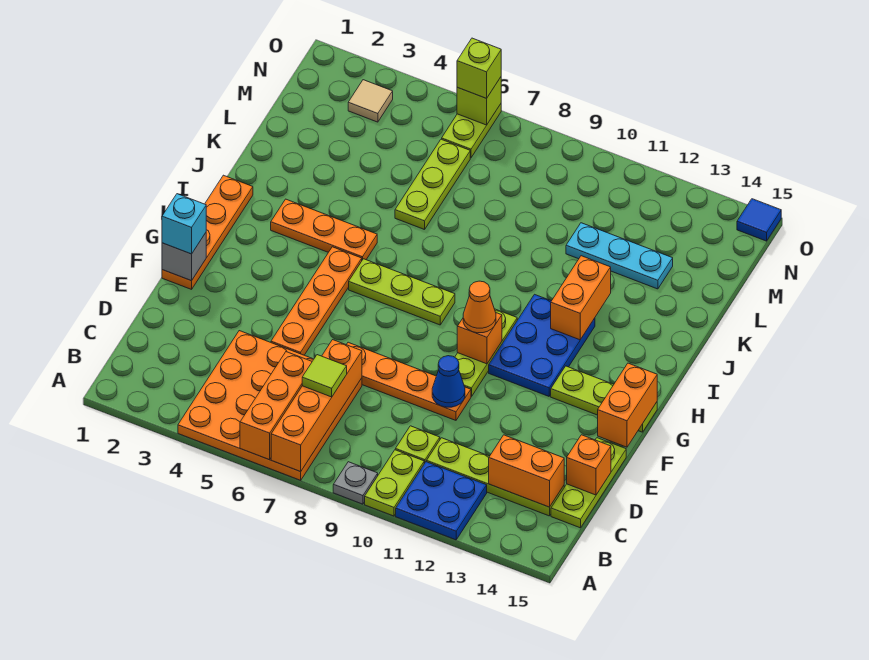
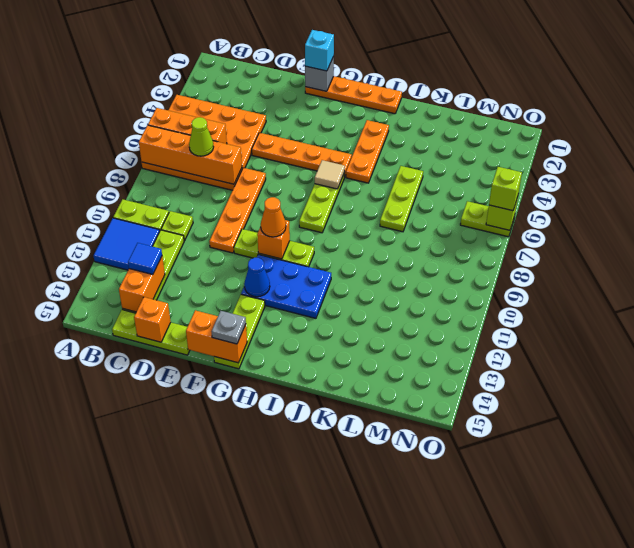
grey plate A9 level 1 -> grey plate G15 level 3
blue plate A11:B12 level 1 -> blue tile A11:B12 level 1
lime tile C7 level 3 -> lime cone C7 level 3
blue cone E10 level 2 -> blue cone G12 level 2
orange brick I12:J12 level 2 -> none
lime plate K6:M6 level 1 -> lime plate K5:K7 level 1
cyan plate L11:L13 level 1 -> none
tan tile N3 level 1 -> tan tile H6 level 2
blue tile O15 level 1 -> blue tile C13 level 3

